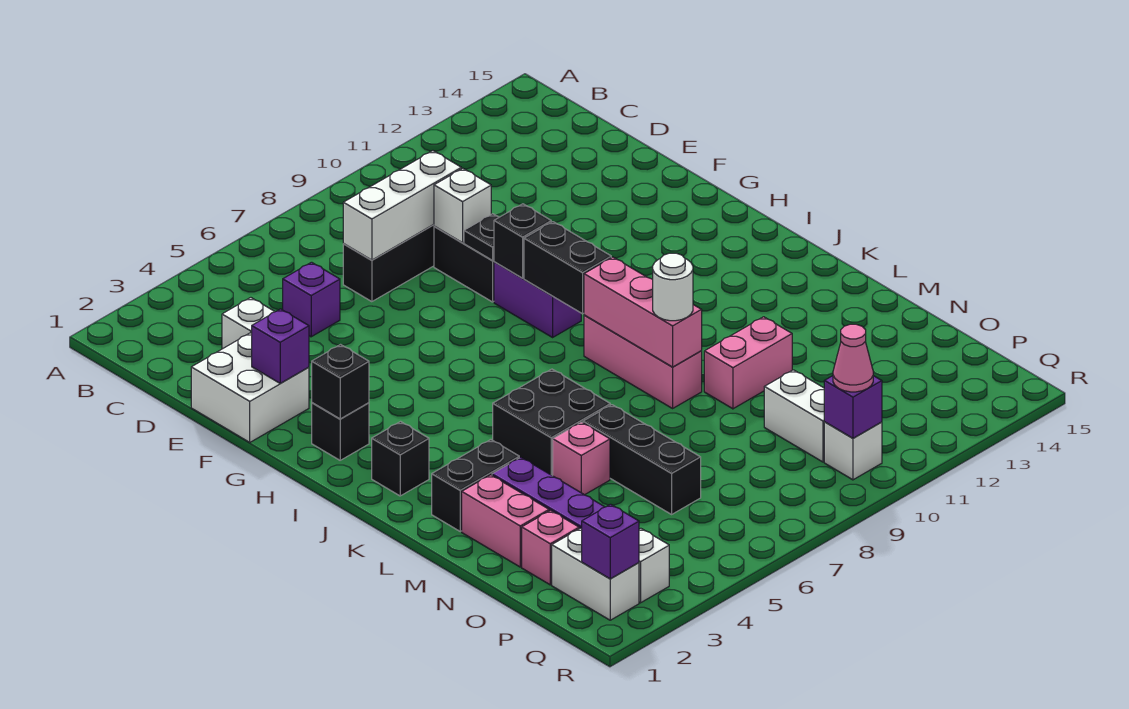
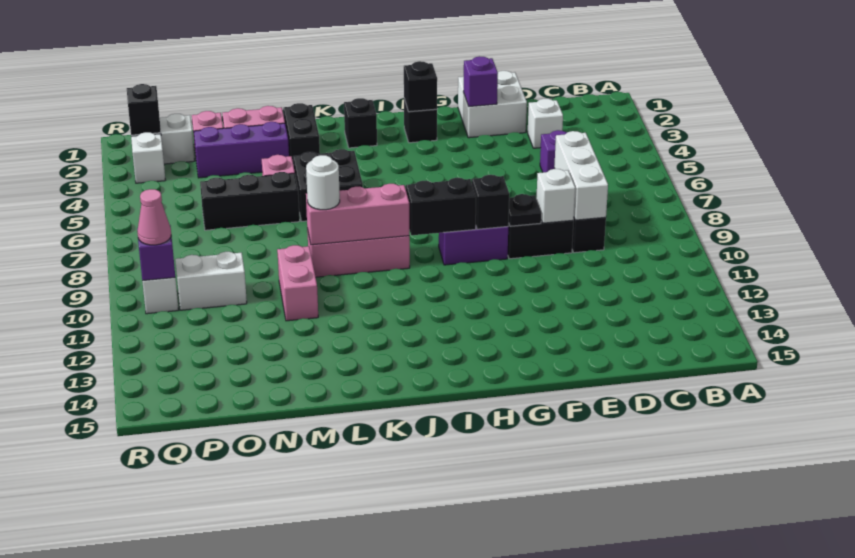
purple brick Q2 level 2 -> black brick Q2 level 2

